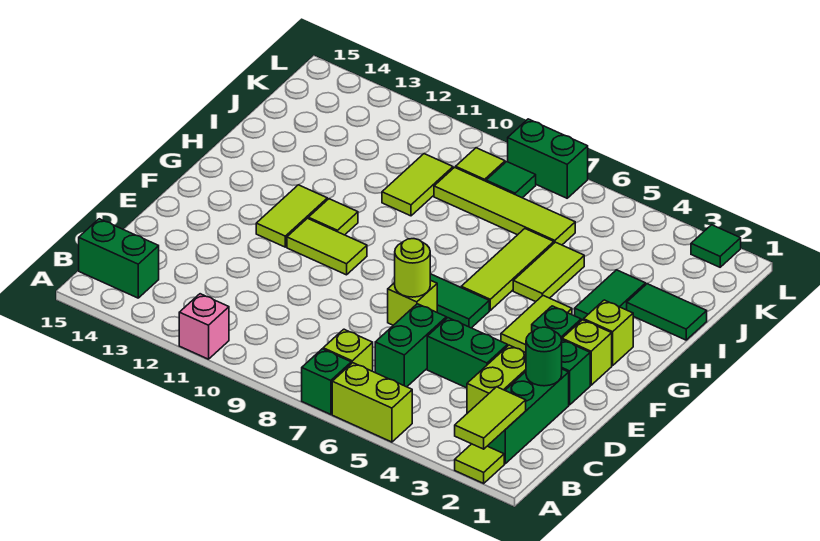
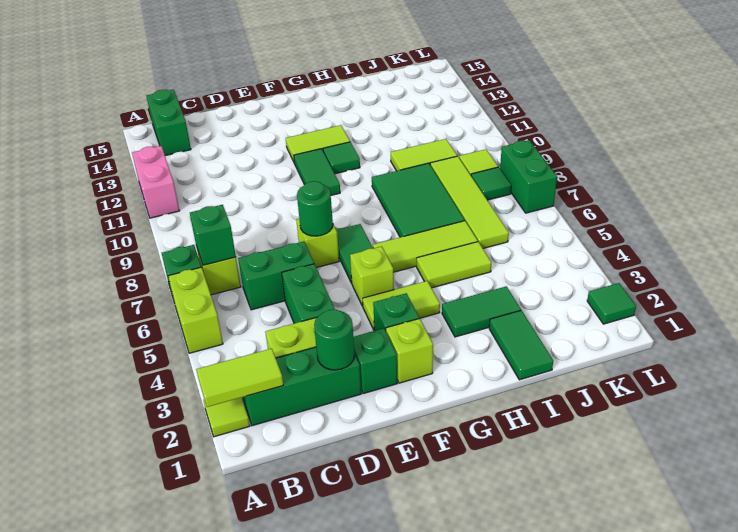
pink brick A11 level 1 -> pink brick A11:A12 level 1
none -> green brick B7 level 2
lime round brick E7 level 2 -> green round brick E7 level 2
lime tile F10:F11 level 1 -> green tile F10:F11 level 1
lime brick G2 level 1 -> lime brick F5 level 1
lime tile G11 level 1 -> green tile G11 level 1
none -> green tile H7:I9 level 1

